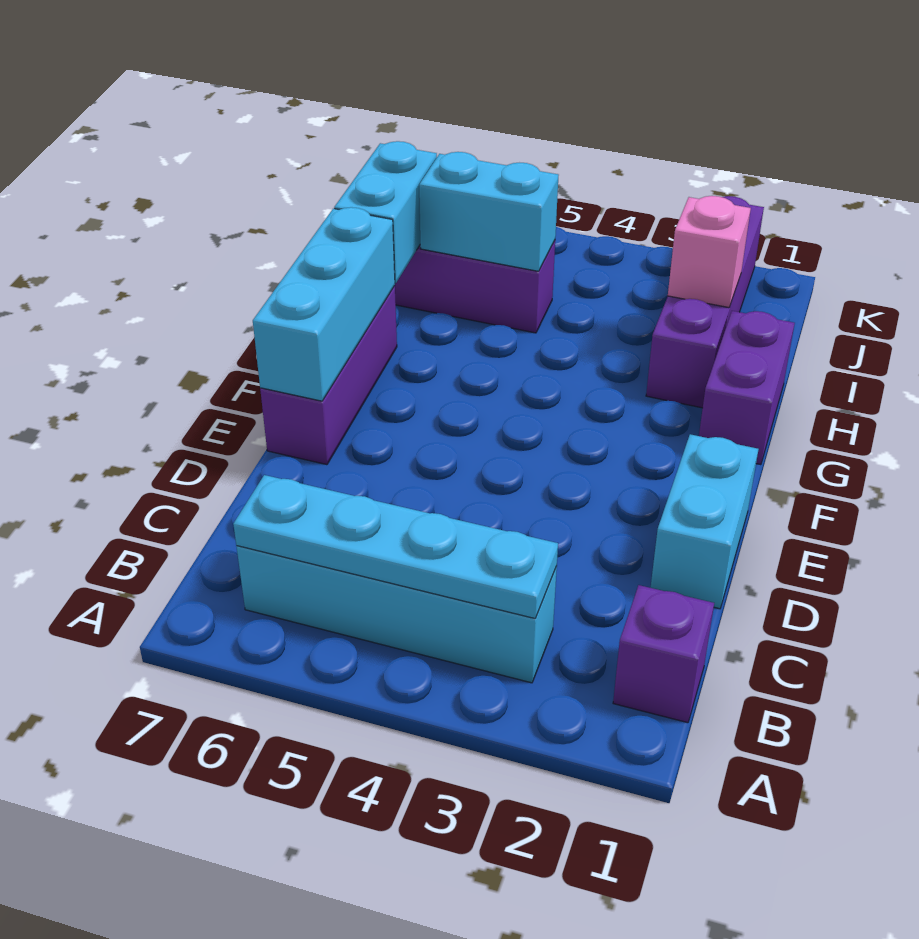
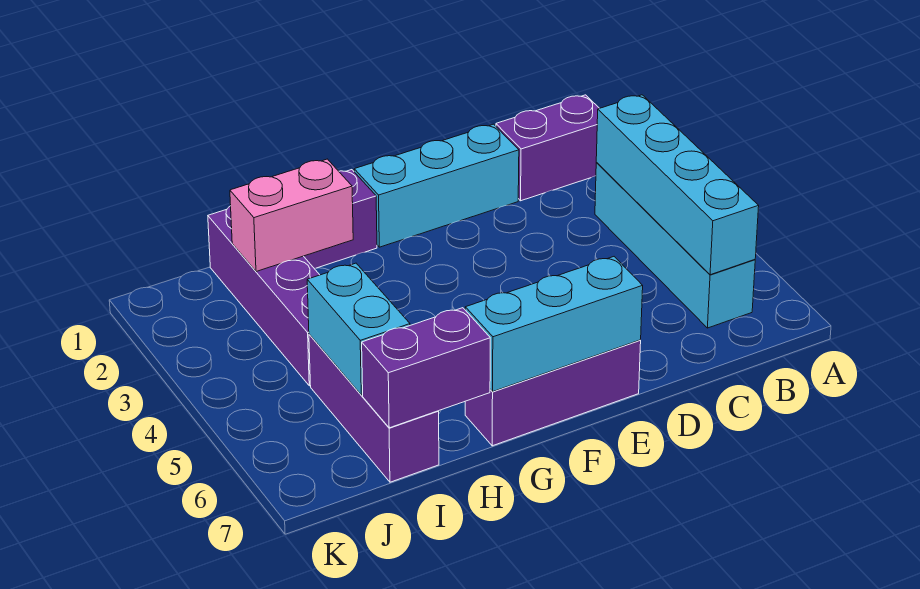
purple brick B1 level 1 -> purple brick B1:C1 level 1
cyan plate B3:B6 level 2 -> cyan brick B3:B6 level 2
cyan brick D1:E1 level 1 -> cyan brick D1:F1 level 1
purple brick H2:K2 level 1 -> purple brick I1:I4 level 1
cyan brick H7:I7 level 2 -> purple brick H7:I7 level 2
pink brick I2 level 2 -> pink brick H2:I2 level 2

